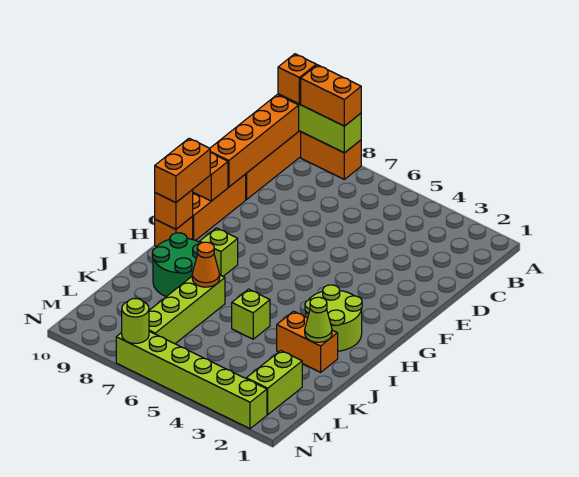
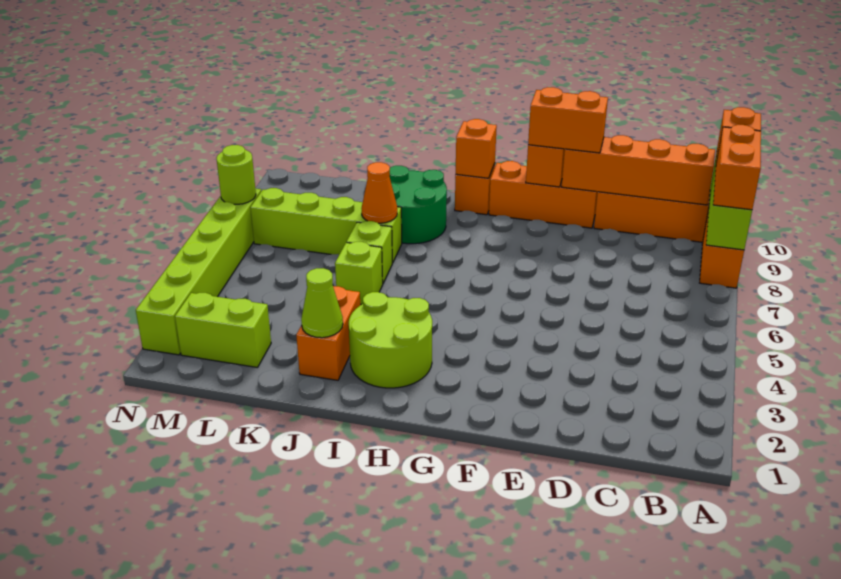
orange brick G10:H10 level 3 -> orange brick E10:F10 level 3
lime brick H8 level 1 -> lime brick J6 level 1

